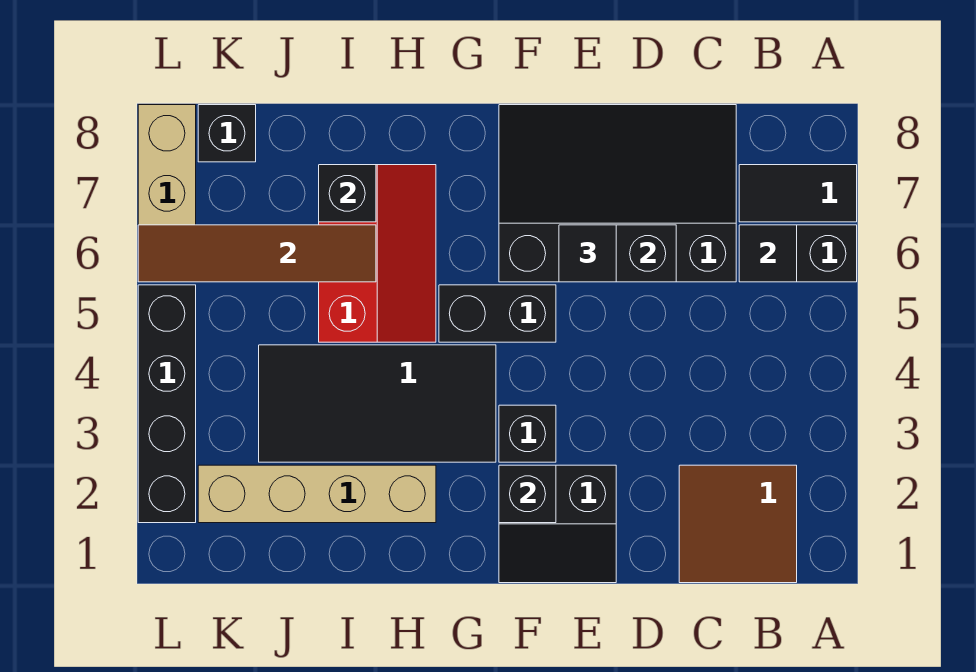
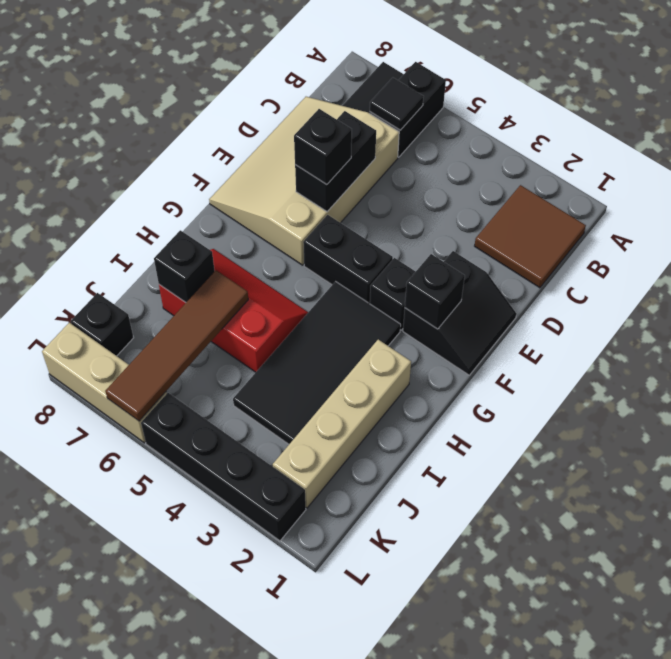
black slope C6:F8 level 1 top 6 -> tan slope C6:F8 level 1 top 6
black tile E6 level 3 -> black brick E6 level 3
black brick F5:G5 level 1 -> black brick F4:F5 level 1

